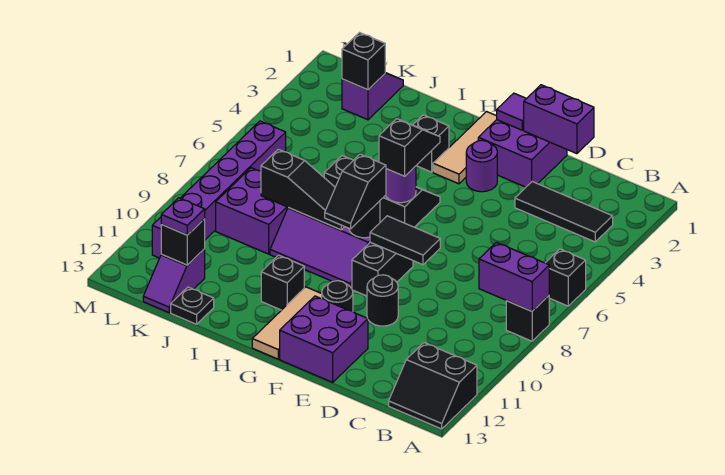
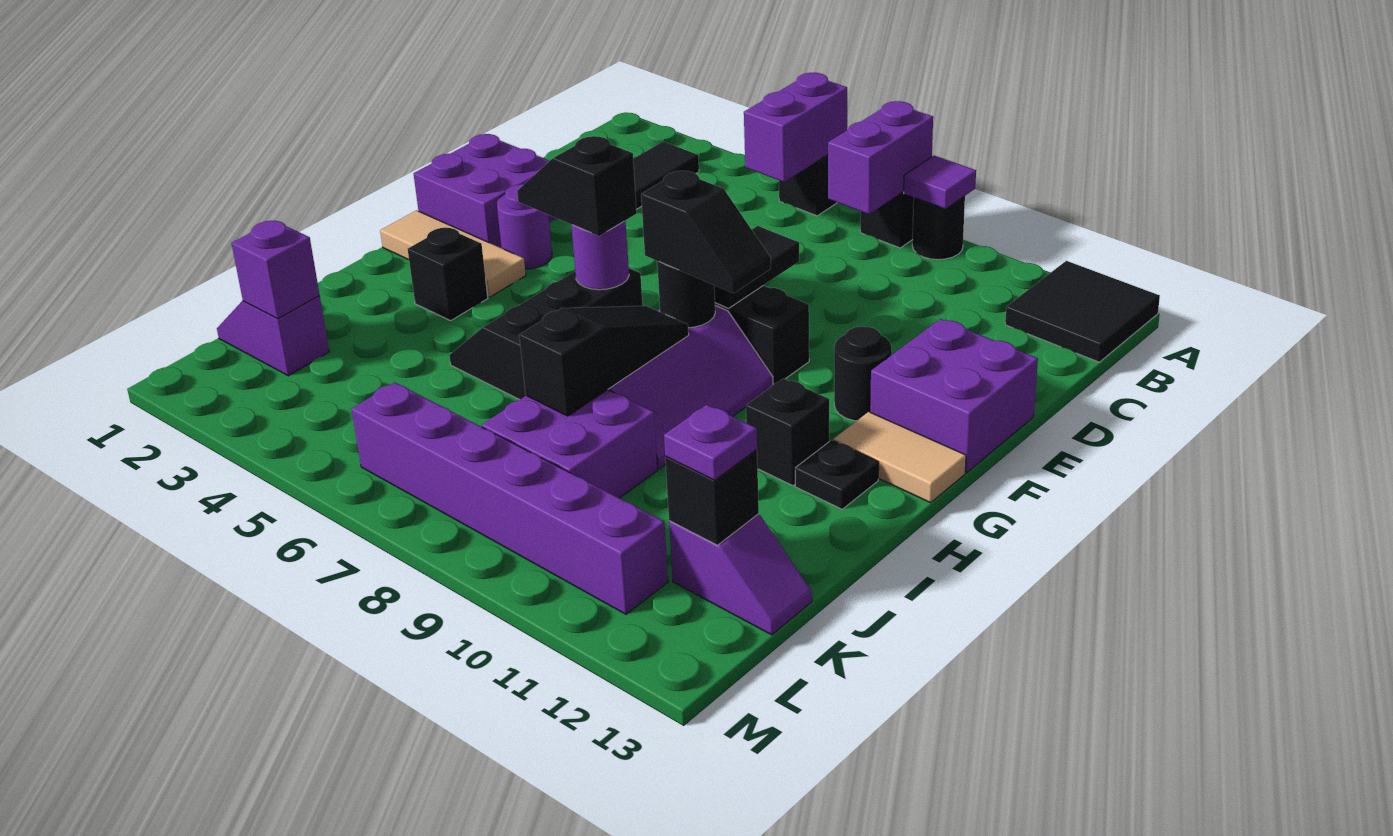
black slope A12:B13 level 1 top 12 -> black tile A12:B13 level 1
purple brick D1:E1 level 2 -> purple brick A6:B6 level 2
black round brick E10 level 1 -> black round brick A9 level 1
purple tile F1 level 2 -> purple tile A9 level 2
tan tile G11:G13 level 1 -> tan tile G12:G13 level 1
black plate J13 level 1 -> black plate H12 level 1
black brick K2 level 2 -> purple brick K2 level 2

